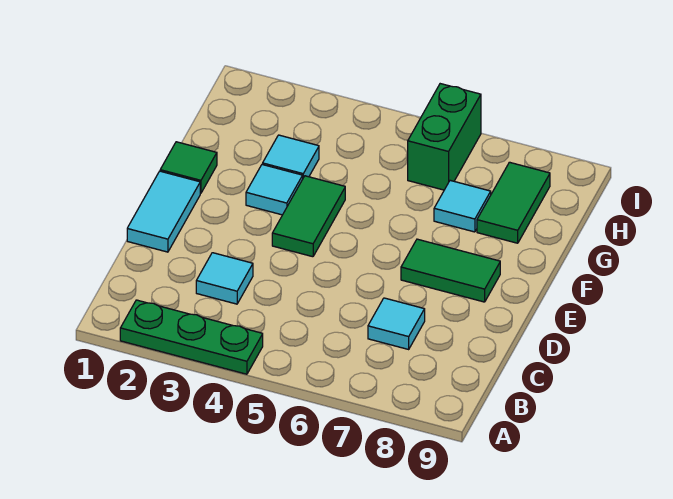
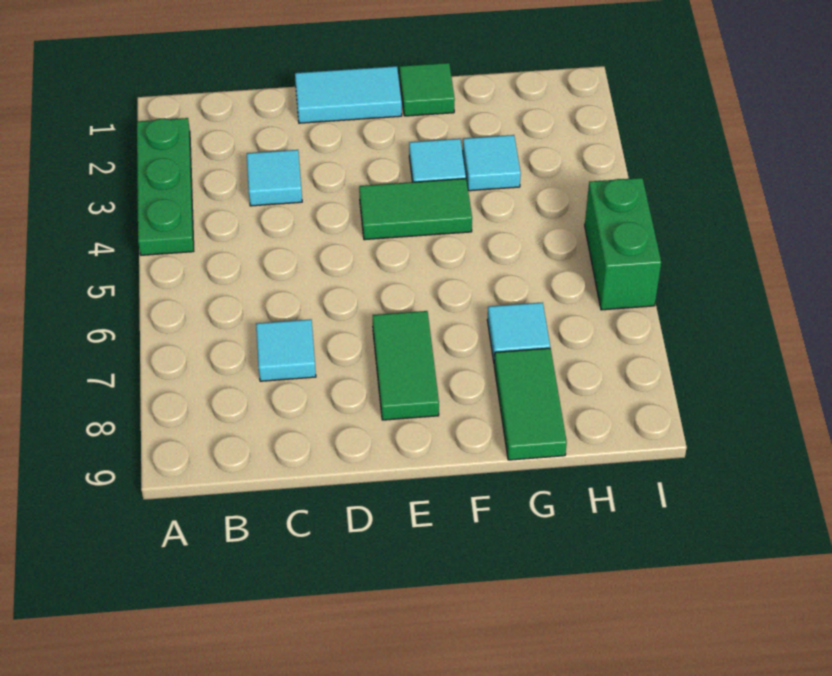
green tile G8:H8 level 1 -> green tile G8:G9 level 1
green brick H6:I6 level 1 -> green brick I5:I6 level 1

